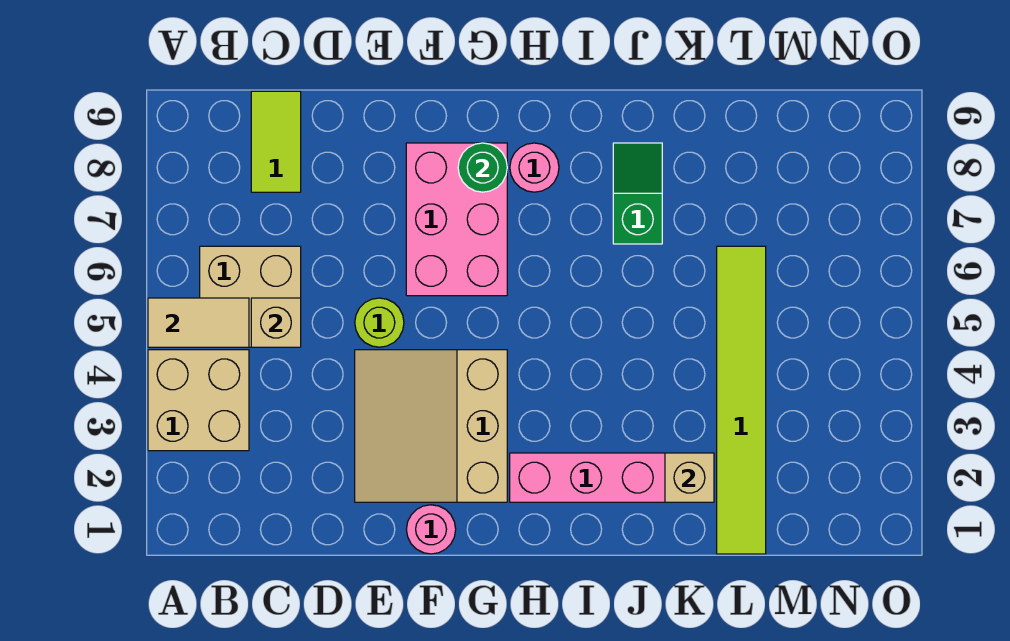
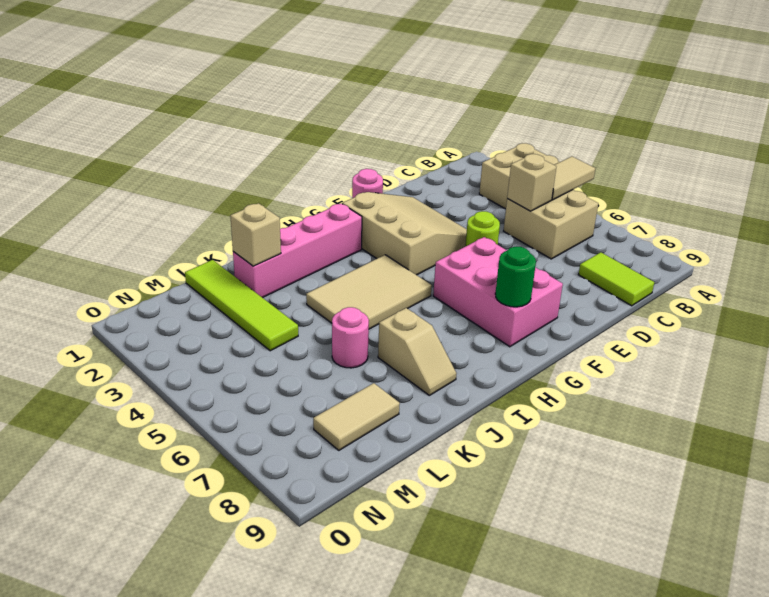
none -> tan tile H4:J5 level 1
pink round brick H8 level 1 -> pink round brick K6 level 1
green slope J7:J8 level 1 top 7 -> tan slope J7:J8 level 1 top 7
lime tile L1:L6 level 1 -> lime tile L1:L4 level 1
none -> tan tile L8:M8 level 1

